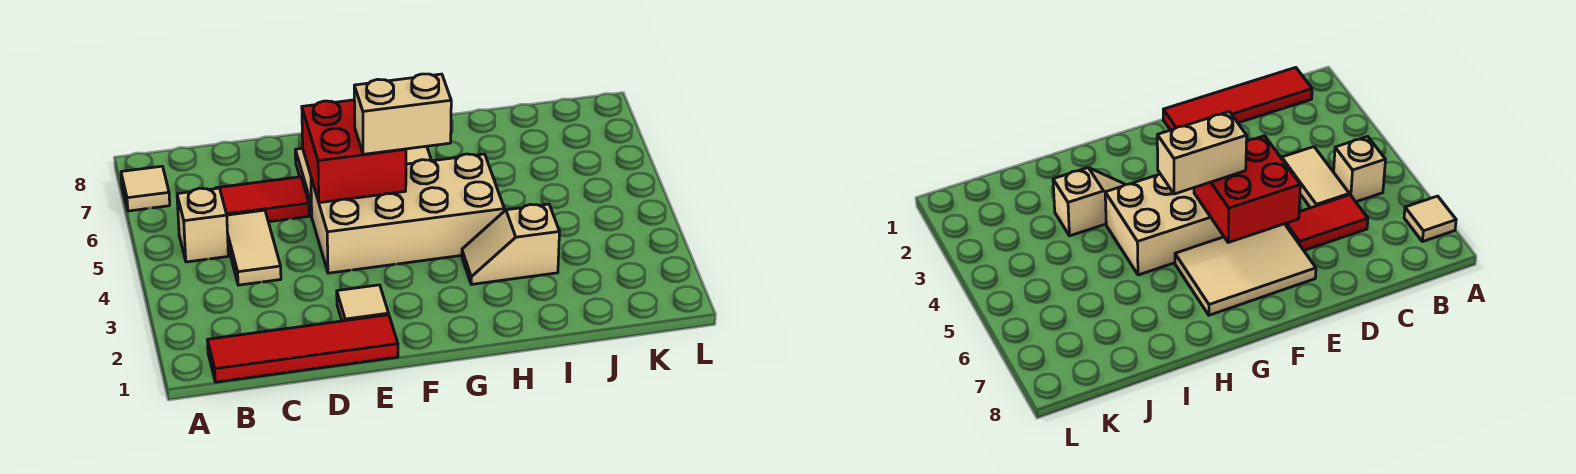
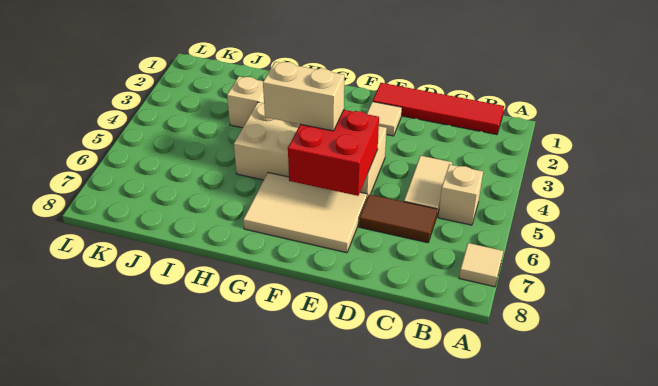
red tile C6:D6 level 1 -> brown tile C6:D6 level 1

